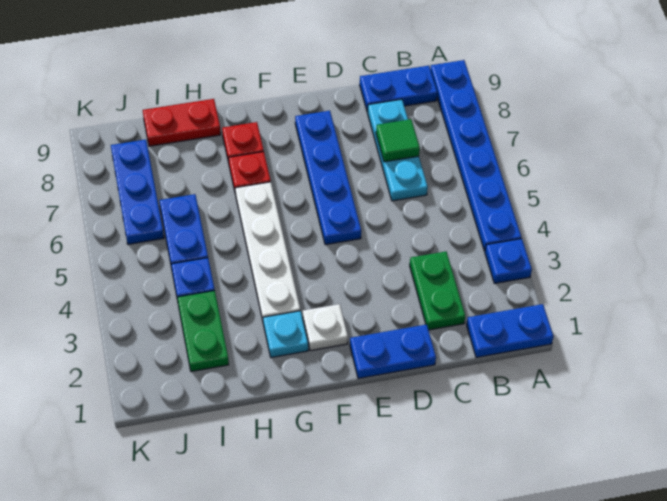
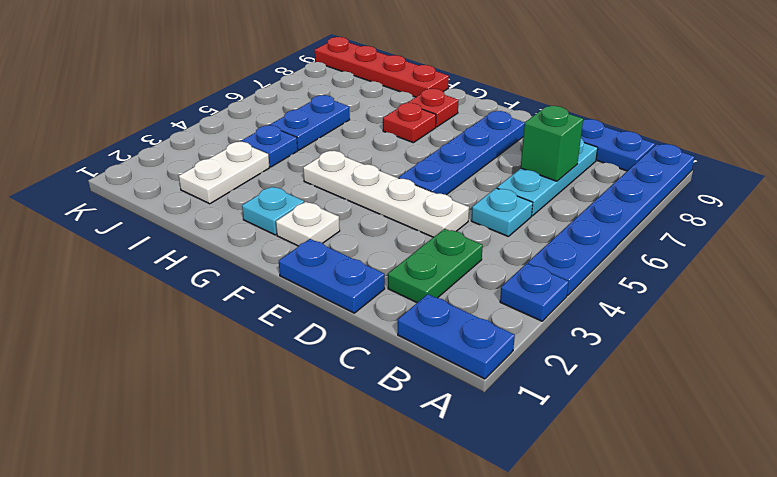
none -> cyan plate C5 level 1
green tile C7 level 2 -> green brick C7 level 2
white plate G3:G6 level 1 -> white plate D4:G4 level 1
red plate H9:I9 level 1 -> red plate H9:K9 level 1
green plate I2:I3 level 1 -> white plate I2:I3 level 1
blue plate J6:J8 level 1 -> none

